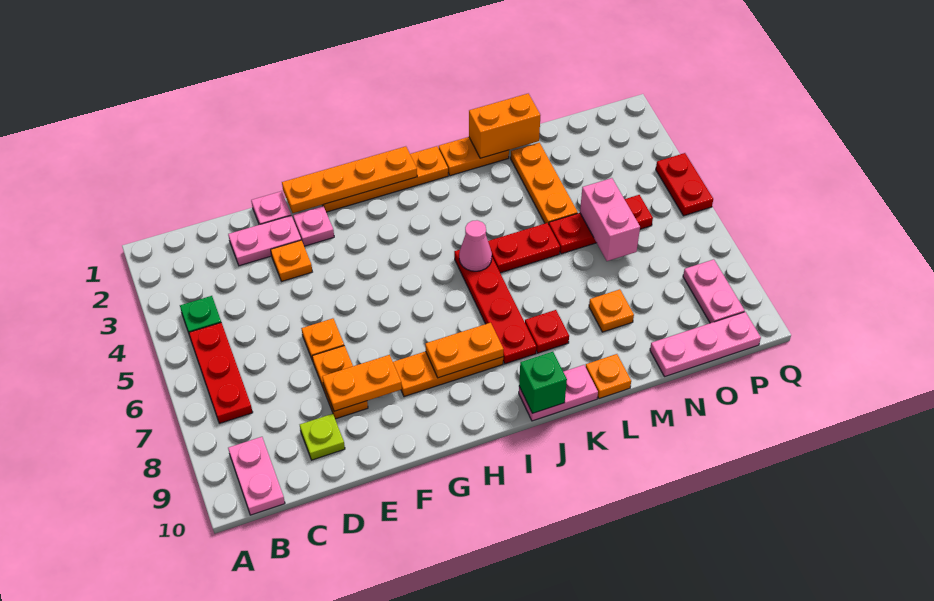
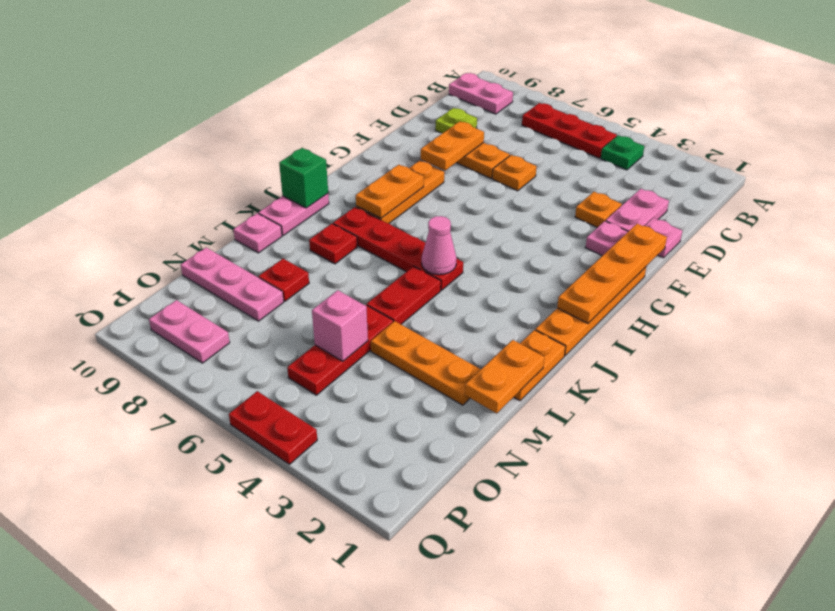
orange brick L1:M1 level 2 -> orange plate L1:M1 level 2
orange plate L10 level 1 -> pink plate L10 level 1
orange plate M8 level 1 -> red plate M8 level 1
pink brick N5:N6 level 2 -> pink brick N5 level 2
pink plate N10:P10 level 1 -> pink plate N8:N10 level 1

